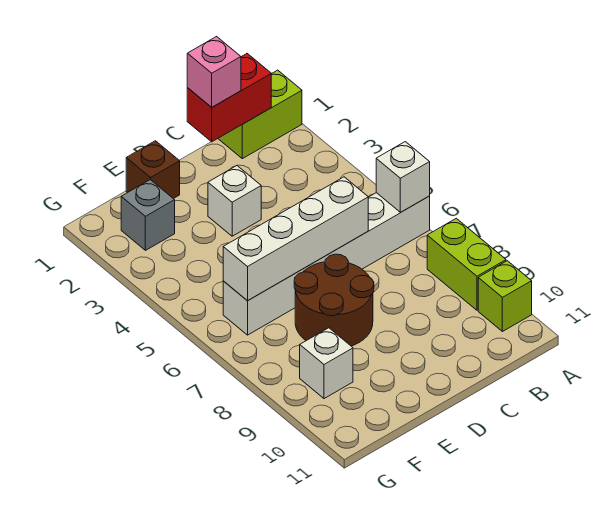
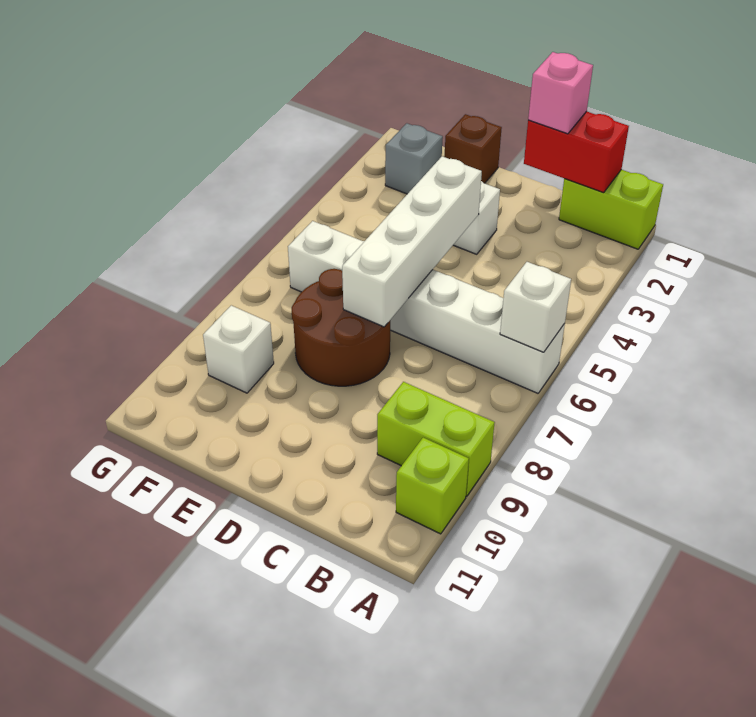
lime brick A8:A9 level 1 -> lime brick A9:B9 level 1
white brick C6:F6 level 2 -> white brick D4:D7 level 2

